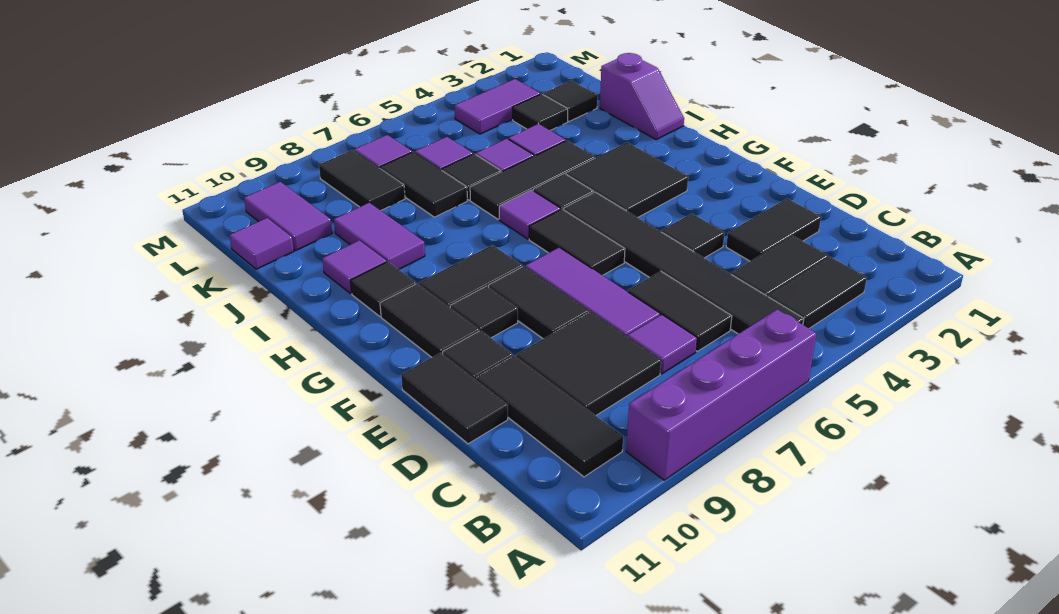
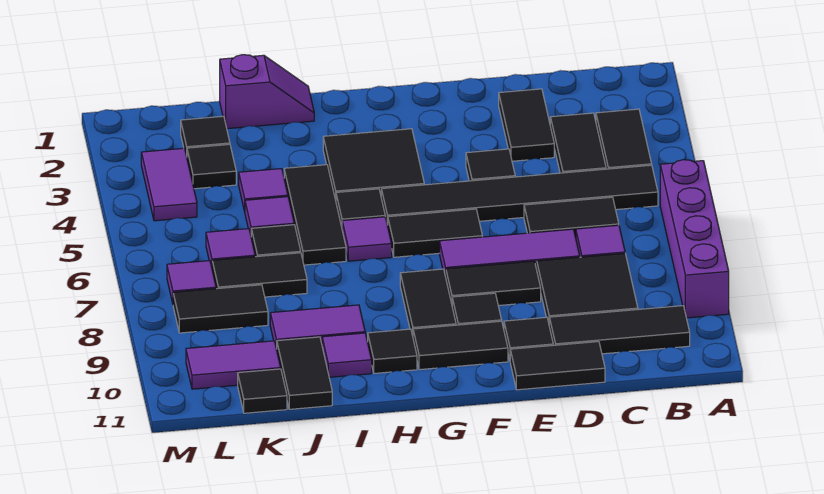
none -> black tile J10:J11 level 1
purple tile K11 level 1 -> black tile K11 level 1

